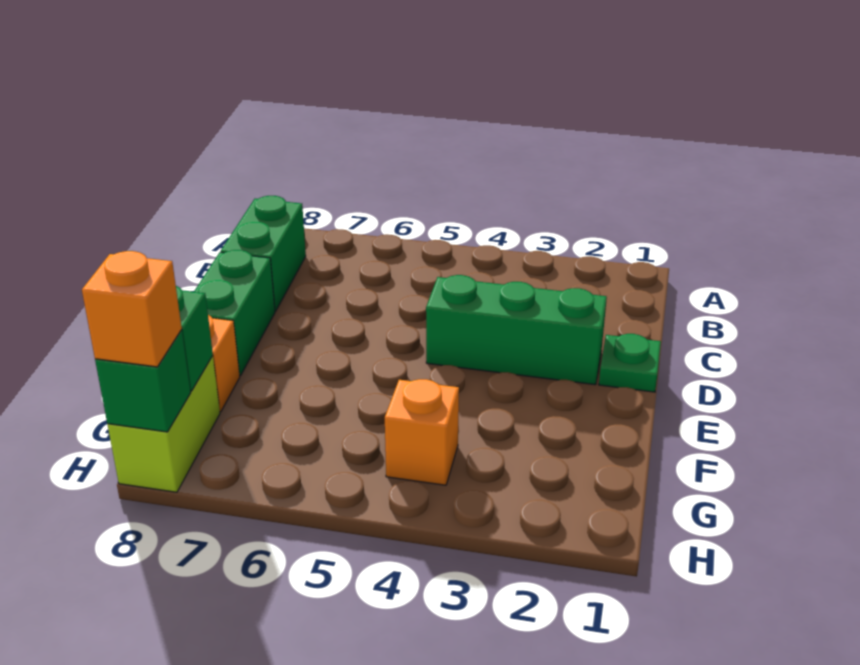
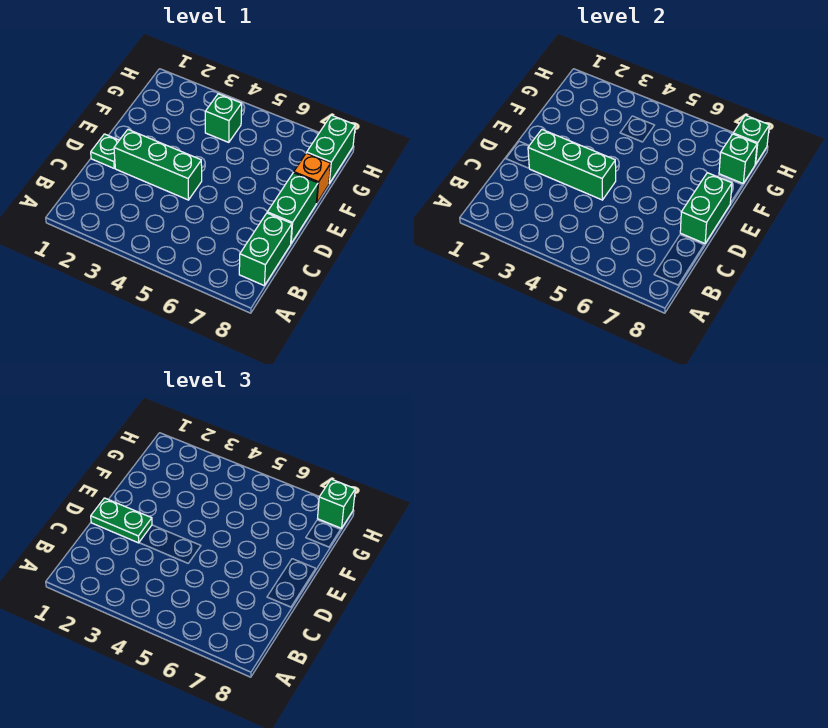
none -> green plate D1:D2 level 3
none -> green brick D2:D4 level 2
none -> green brick D8:E8 level 2
orange brick G4 level 1 -> green brick G4 level 1
lime brick G8:H8 level 1 -> green brick G8:H8 level 1
orange brick H8 level 3 -> green brick H8 level 3

